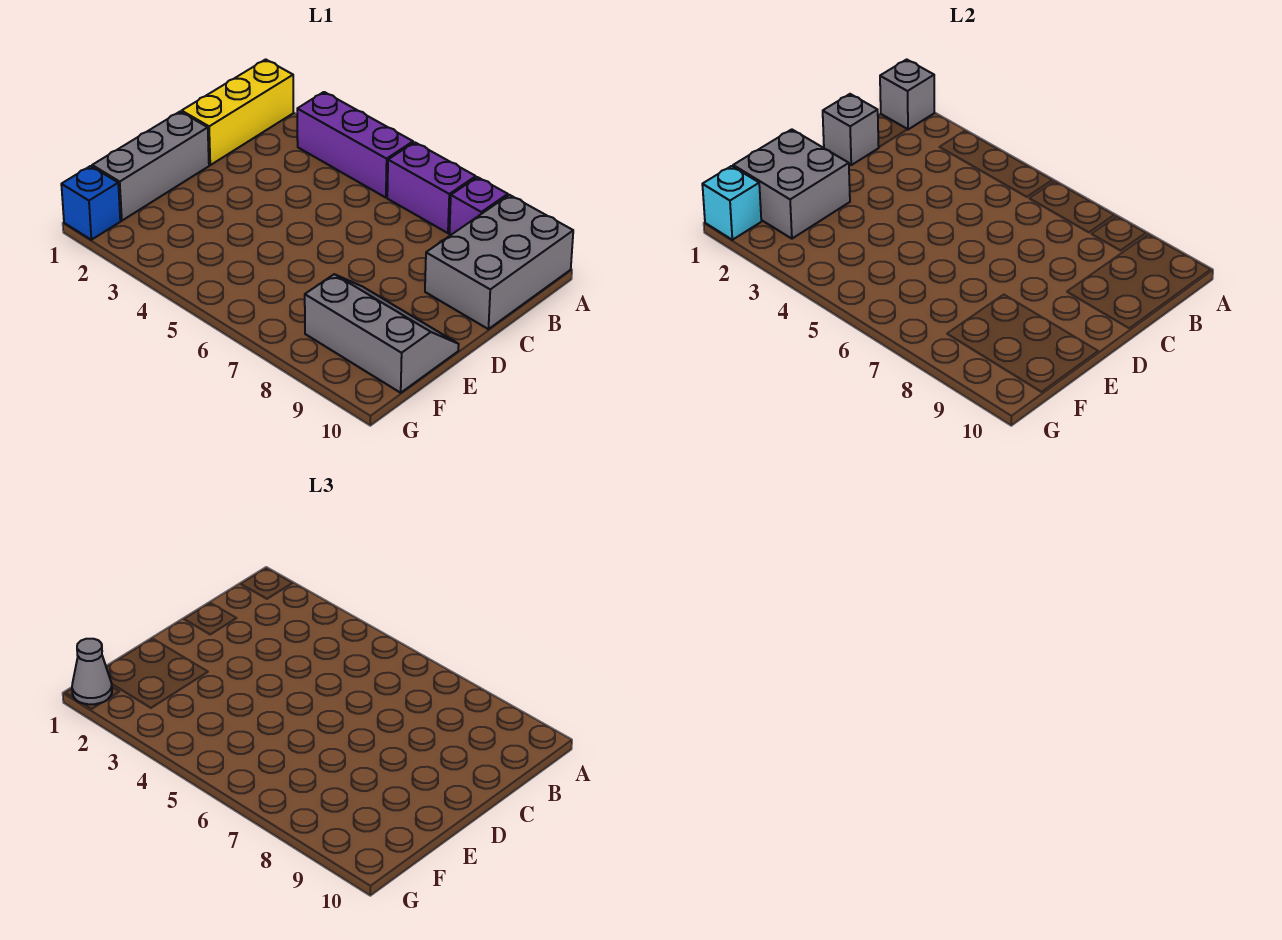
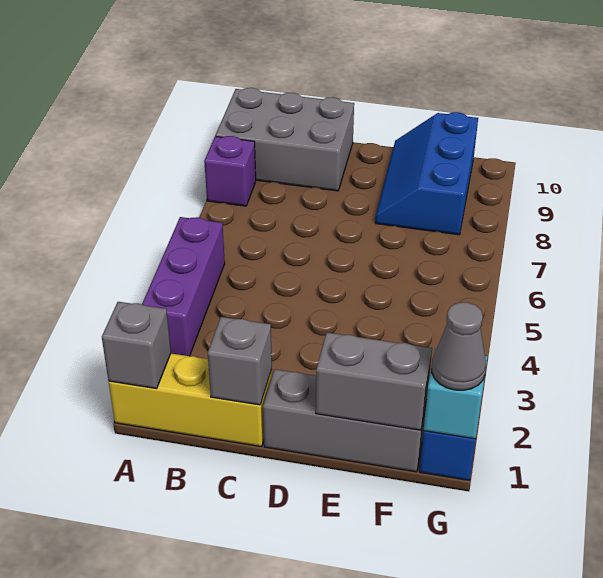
purple brick A6:A7 level 1 -> none
grey brick E1:F2 level 2 -> grey brick E1:F1 level 2
grey slope E8:F10 level 1 top F -> blue slope E8:F10 level 1 top F

